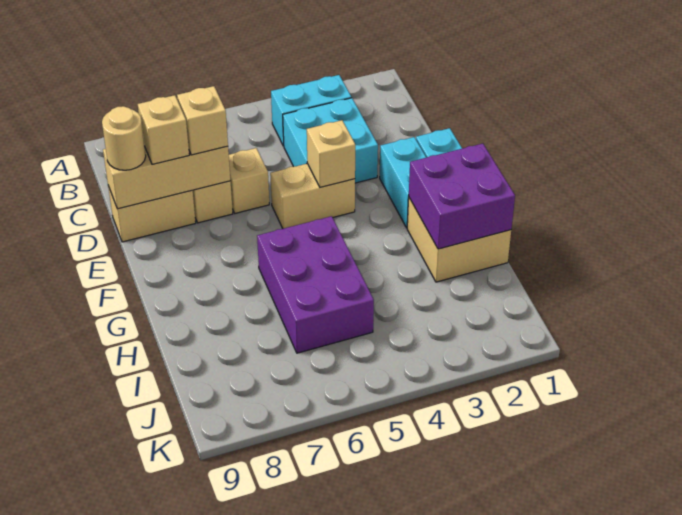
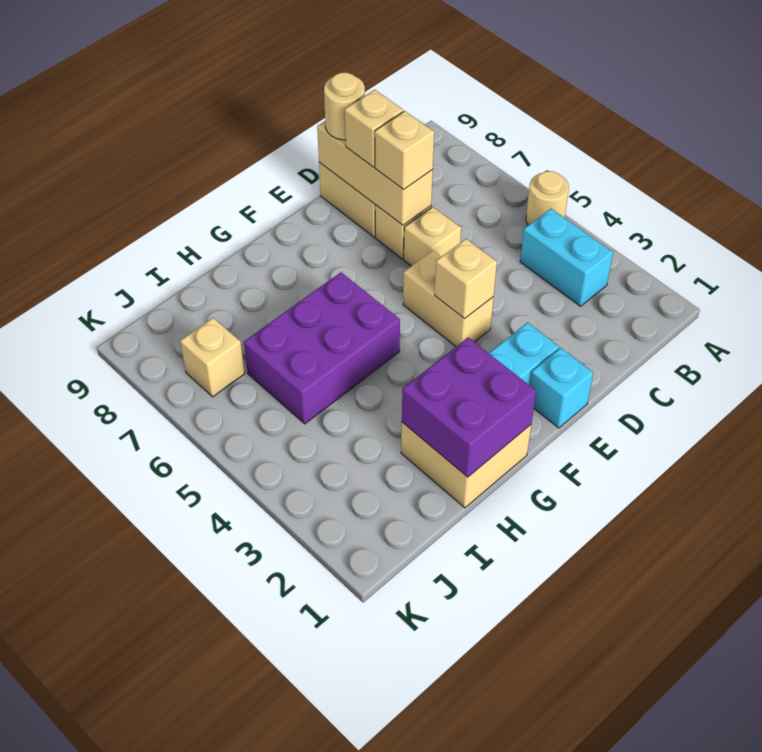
none -> tan round brick A5 level 1
cyan brick C3:D4 level 1 -> none
none -> tan brick J7 level 1

